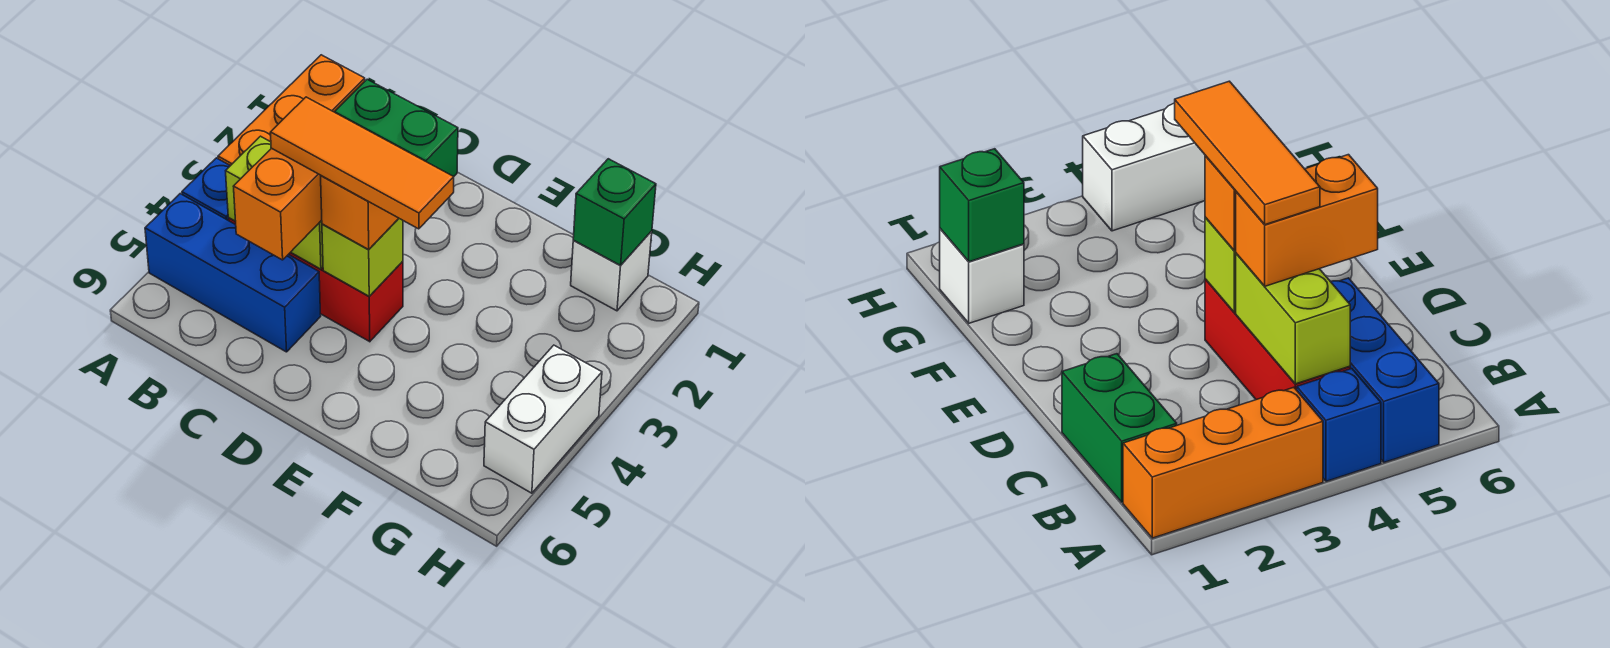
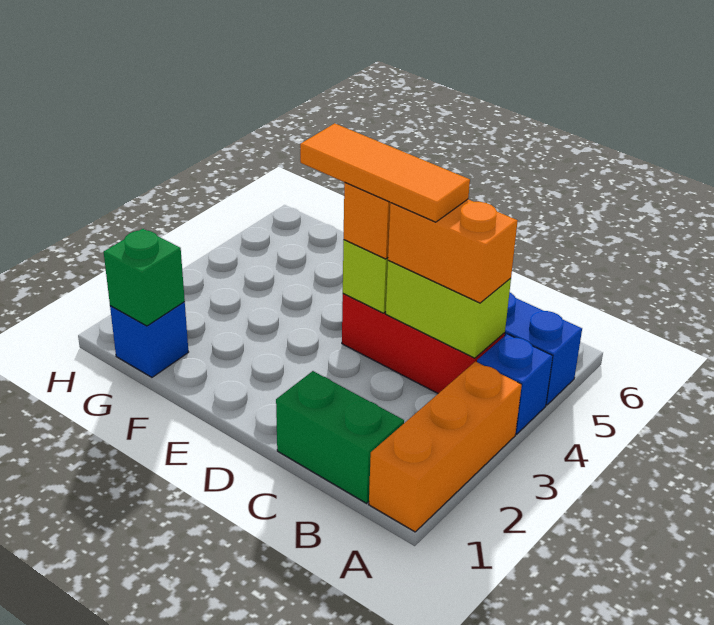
orange brick C4:C5 level 3 -> orange brick B4:C4 level 3
white brick G1 level 1 -> blue brick G1 level 1
white brick H4:H5 level 1 -> none

